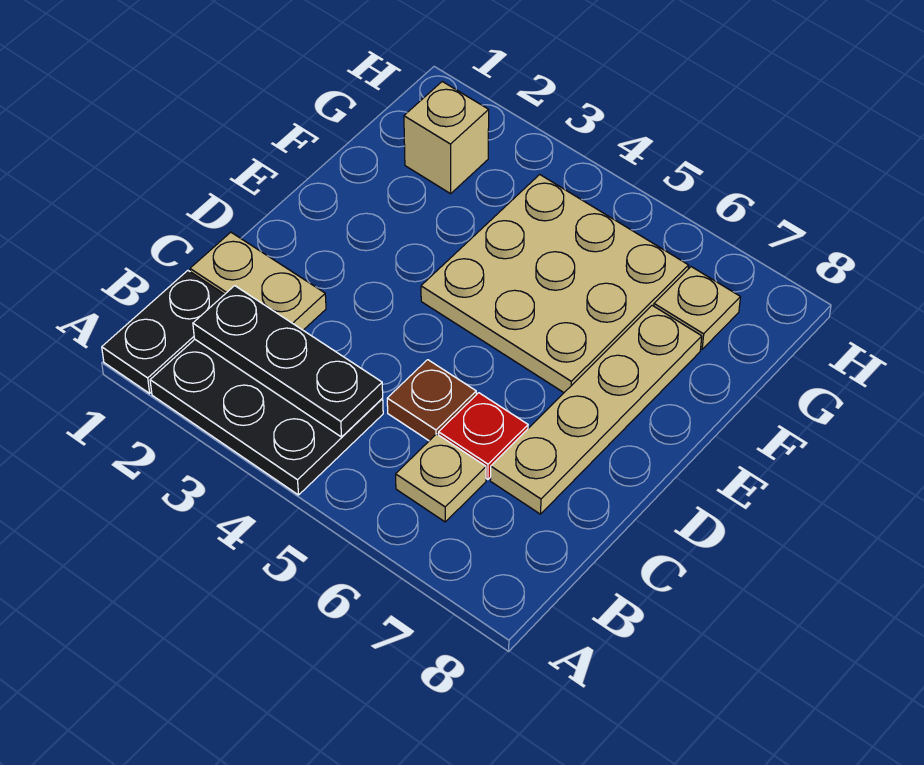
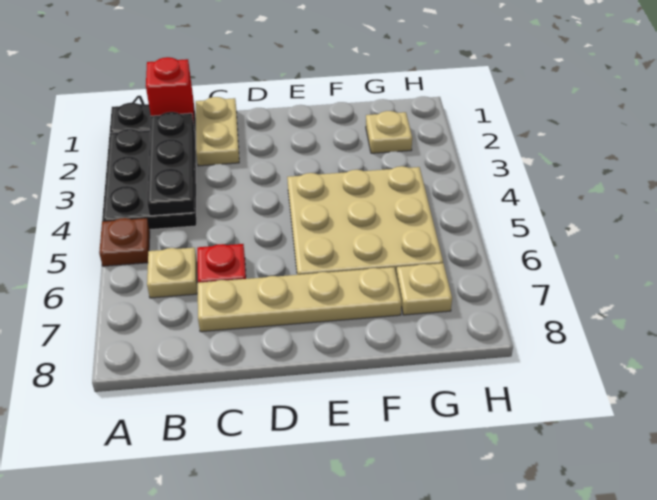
none -> red brick B1 level 2
brown plate C5 level 1 -> brown plate A5 level 1
tan brick G2 level 1 -> tan plate G2 level 1

